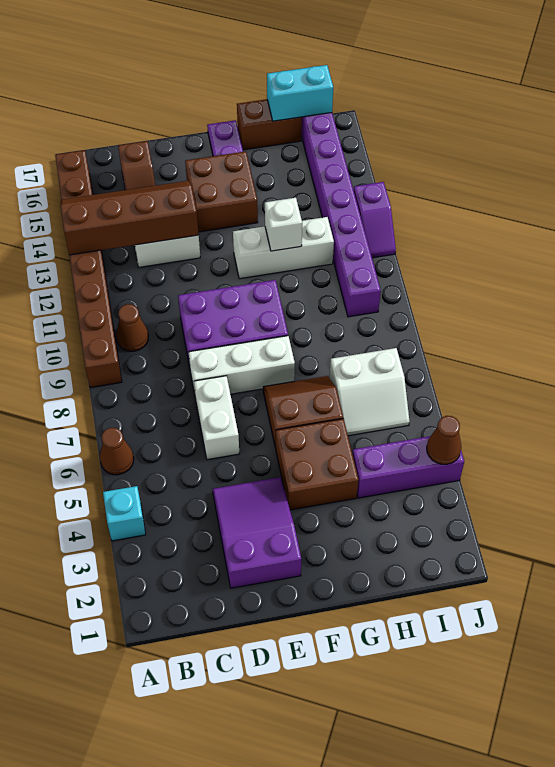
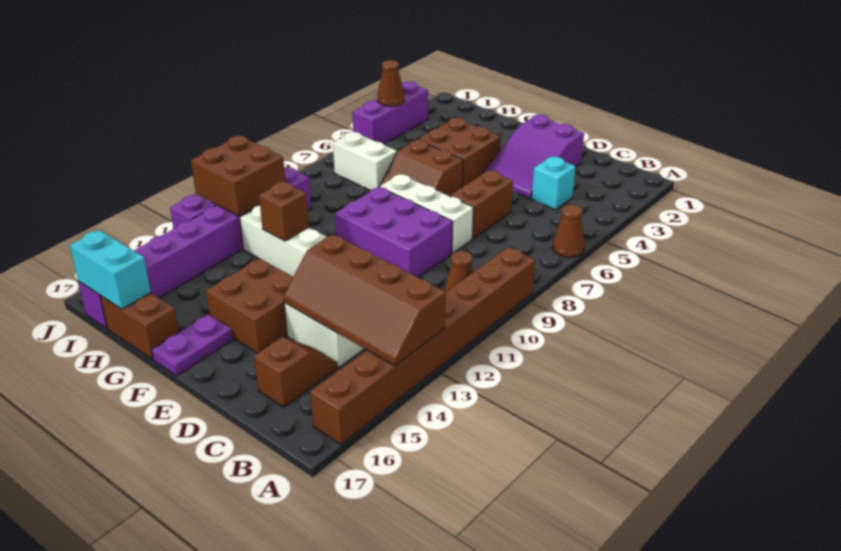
cyan brick A4 level 1 -> cyan brick C4 level 1
white brick D6:D7 level 1 -> brown brick D6:D7 level 1
white brick G12 level 2 -> brown brick G12 level 2
purple brick H4:J4 level 1 -> purple brick J3:J5 level 1
none -> brown brick I11:J12 level 2

